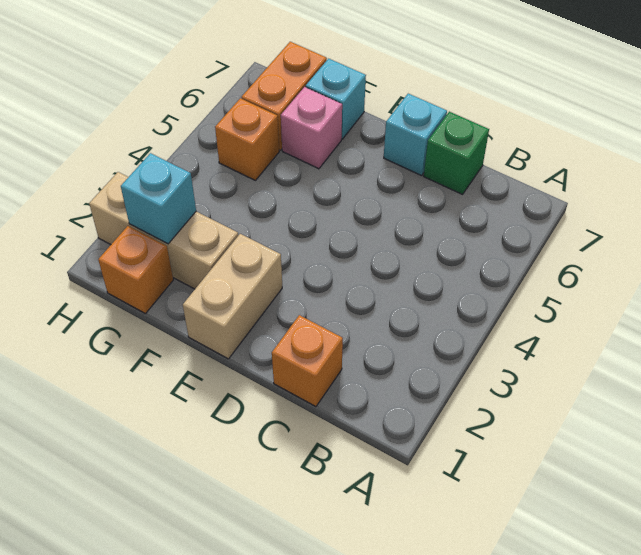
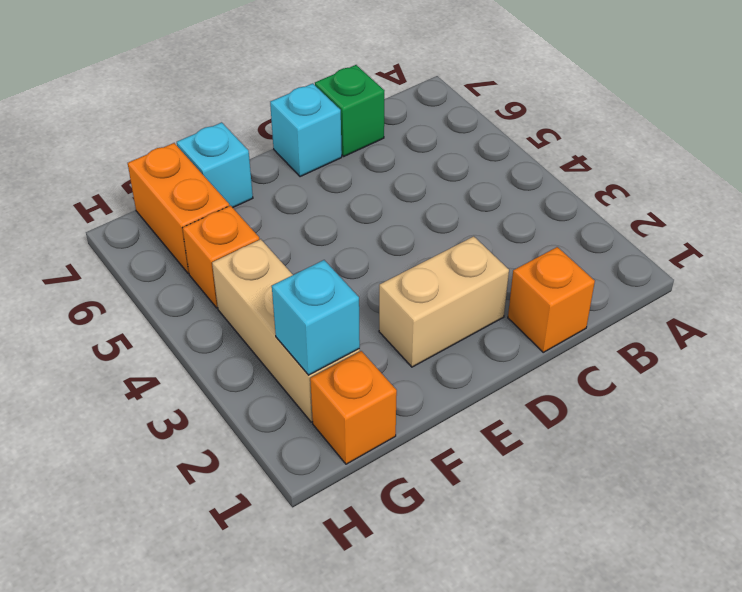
tan brick E1:E2 level 1 -> tan brick D2:E2 level 1
tan brick F2:H2 level 1 -> tan brick G2:G4 level 1
pink brick F6 level 1 -> none

